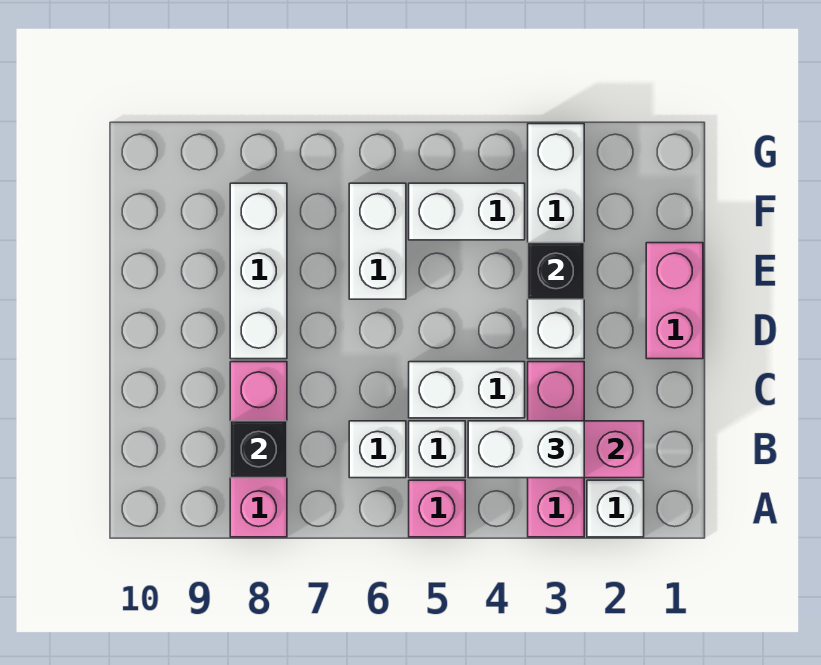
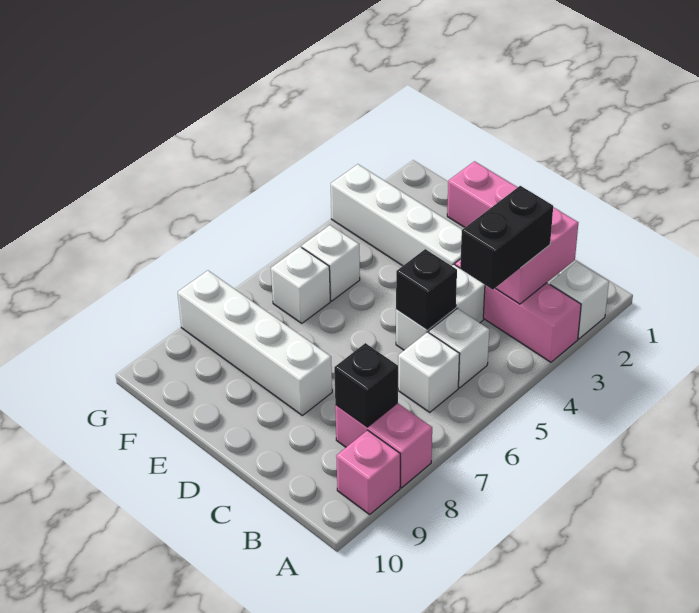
pink brick A5 level 1 -> pink brick A9 level 1
pink brick A8:C8 level 1 -> pink brick A8:B8 level 1
white brick B3:B4 level 3 -> black brick B3:B4 level 3
white brick D8:F8 level 1 -> white brick D8:G8 level 1
black brick E3 level 2 -> black brick C5 level 2
white brick E6:F6 level 1 -> white brick F6 level 1
white brick F4:F5 level 1 -> white brick F5 level 1

